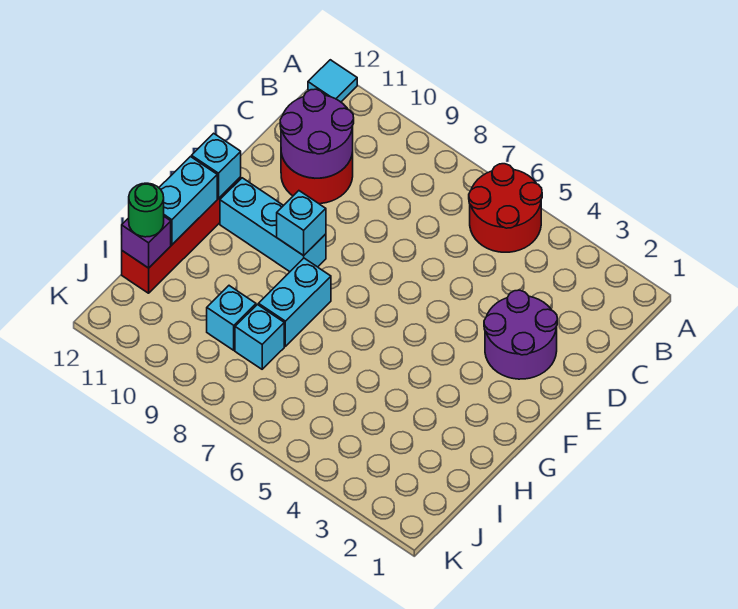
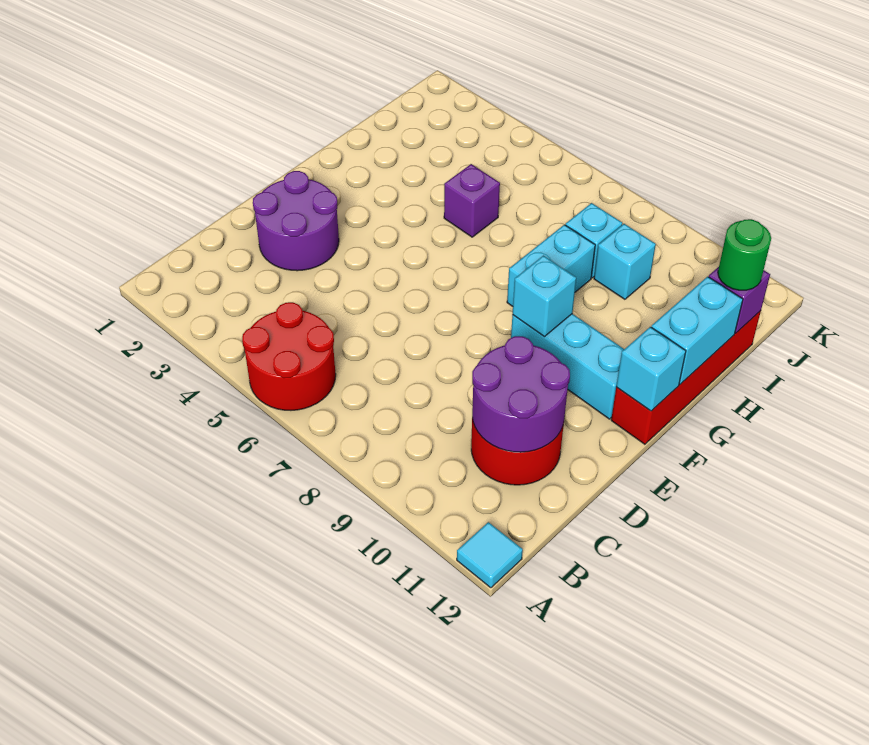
none -> purple brick H5 level 1

